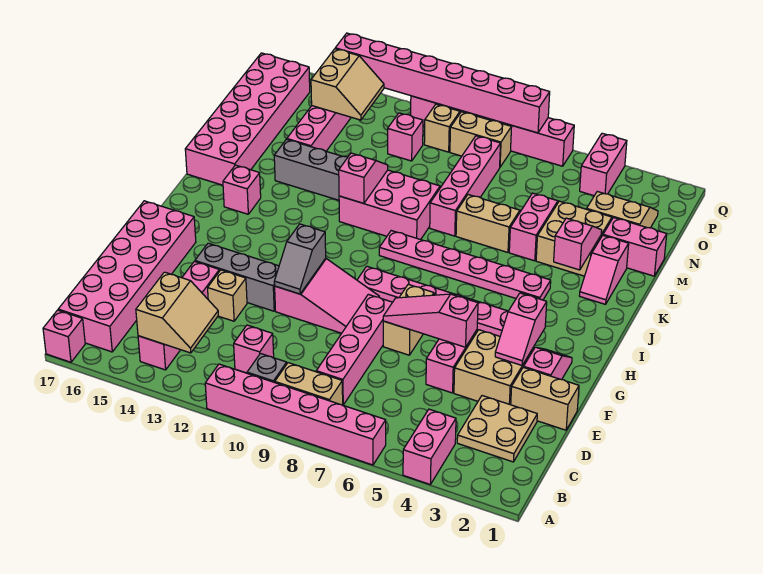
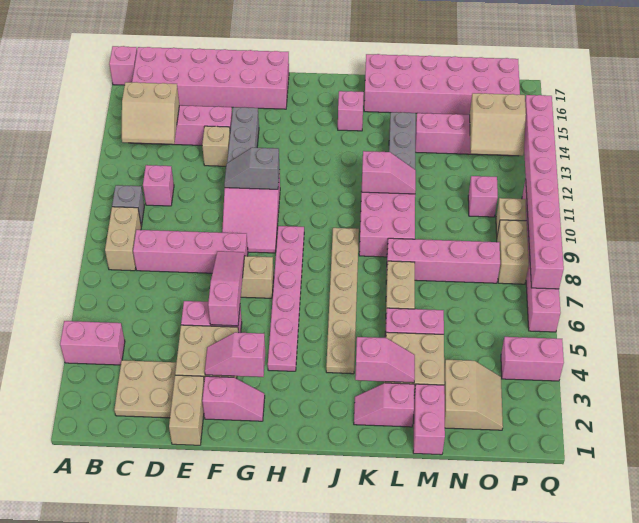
pink brick A6:A11 level 1 -> none
pink plate J4:J9 level 1 -> tan plate J4:J9 level 1

